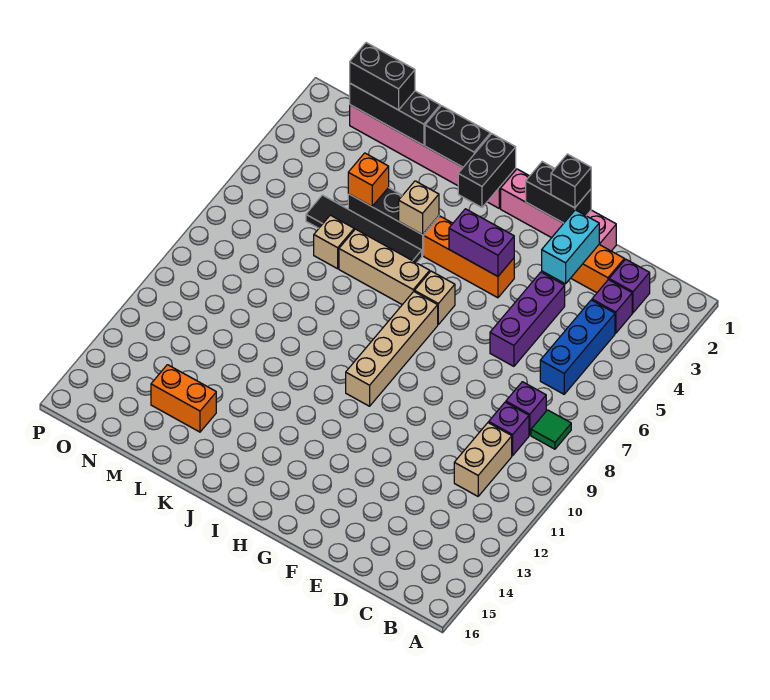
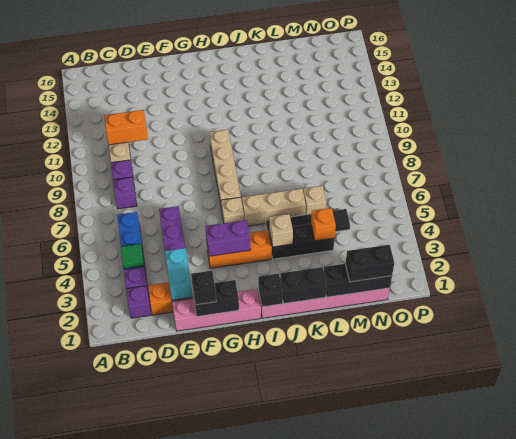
green tile B8 level 1 -> green tile C4 level 2
black brick I1:I2 level 2 -> black brick I1 level 2
orange brick L14:M14 level 1 -> orange brick C11:D11 level 2

